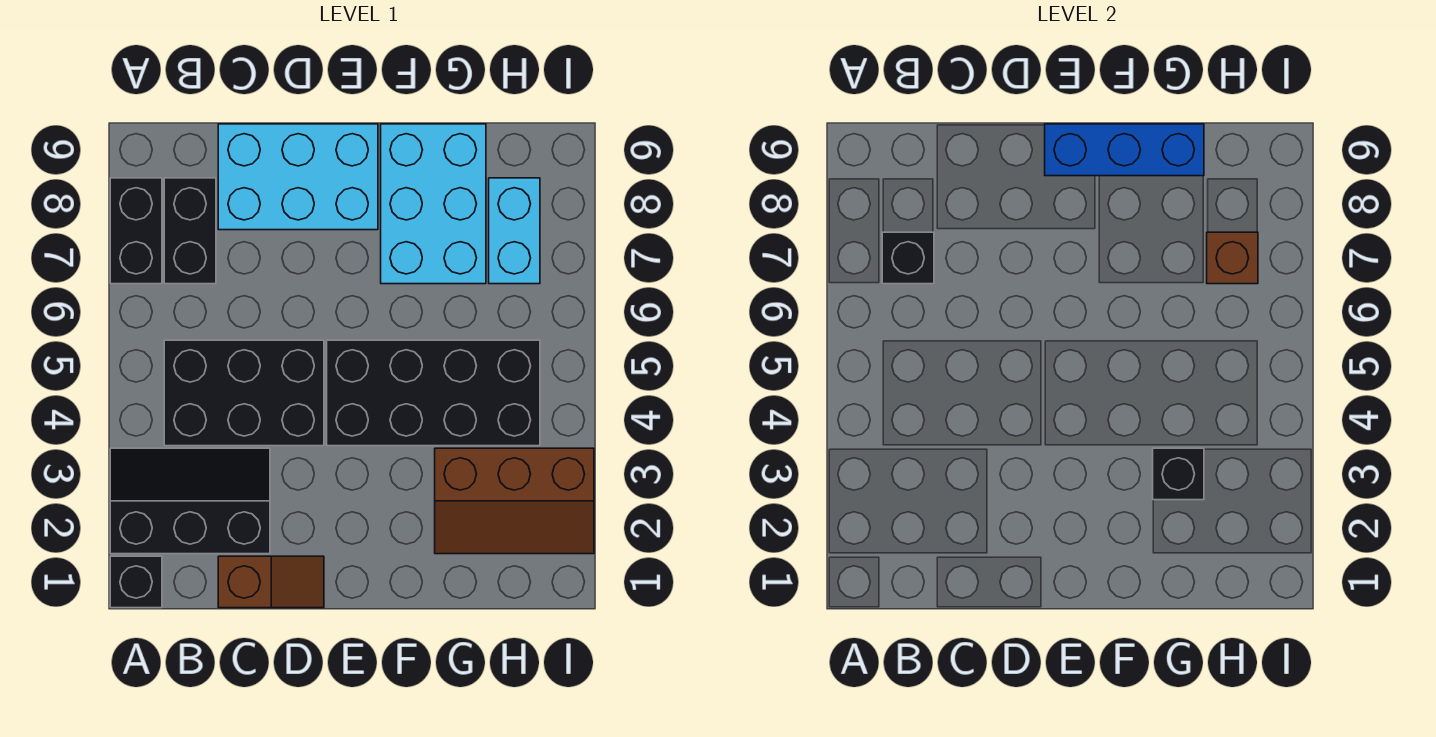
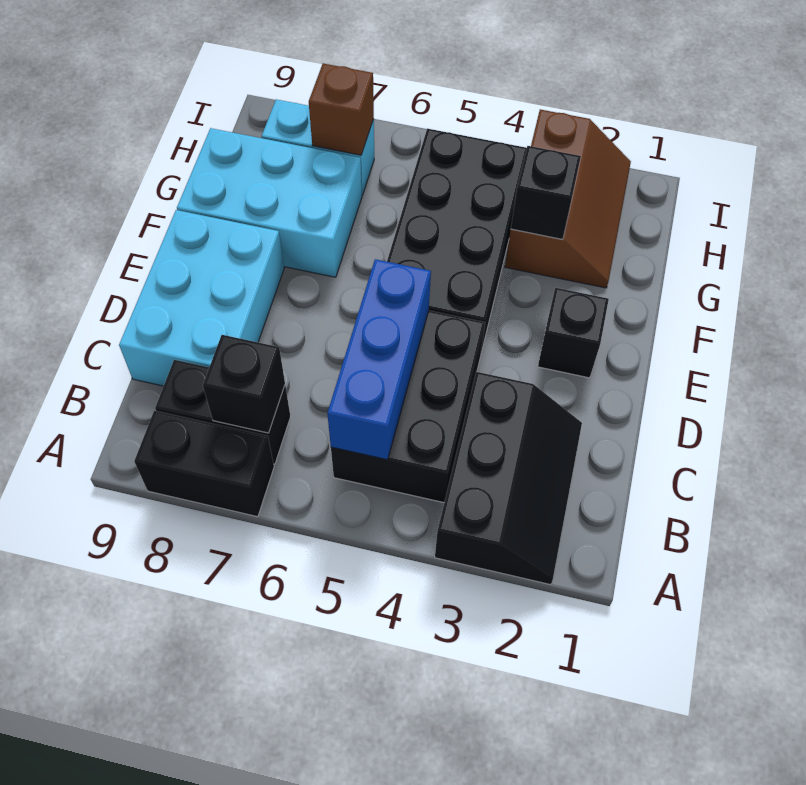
black brick A1 level 1 -> black brick E2 level 1
black slope A2:C3 level 1 top 2 -> black slope A2:C3 level 1 top 3
brown slope C1:D1 level 1 top C -> none
blue brick E9:G9 level 2 -> blue brick B5:D5 level 2

